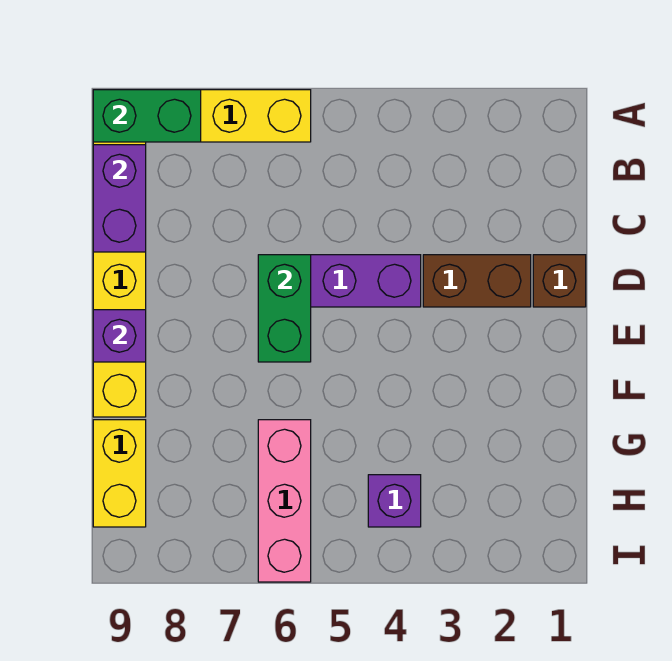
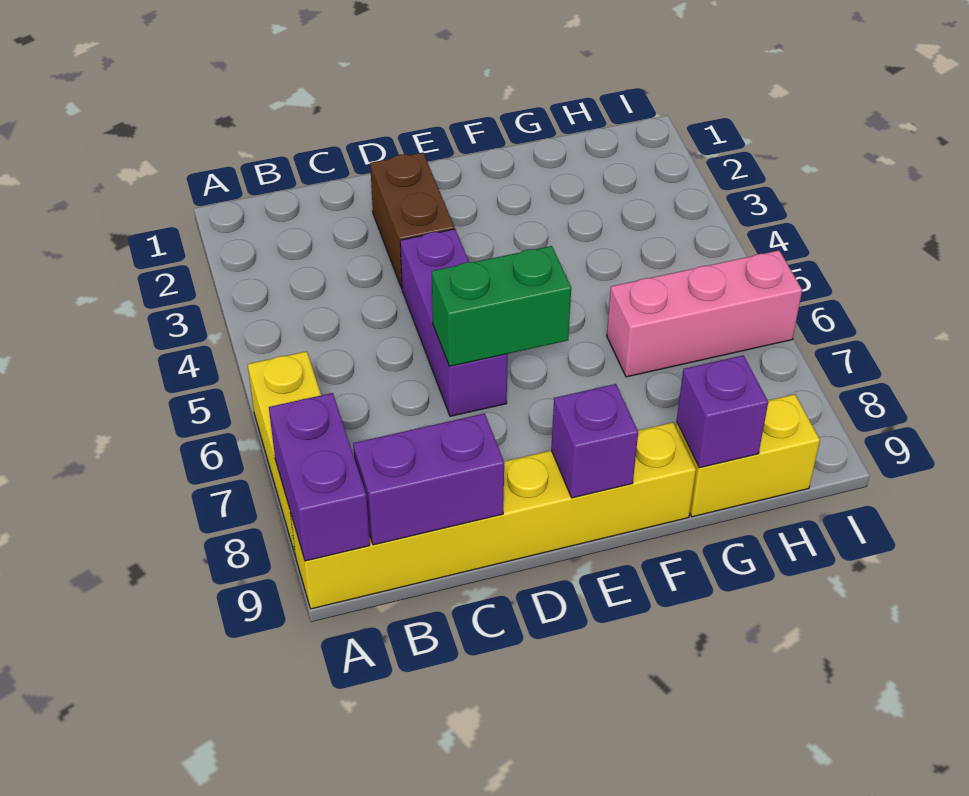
green brick A8:A9 level 2 -> purple brick A8:A9 level 2
brown brick D1 level 1 -> none
purple brick H4 level 1 -> purple brick G9 level 2

